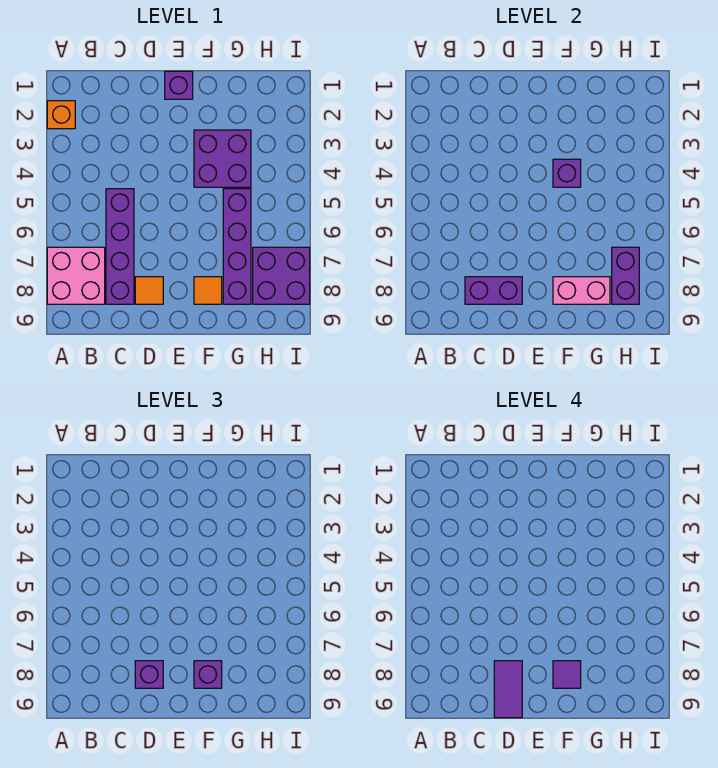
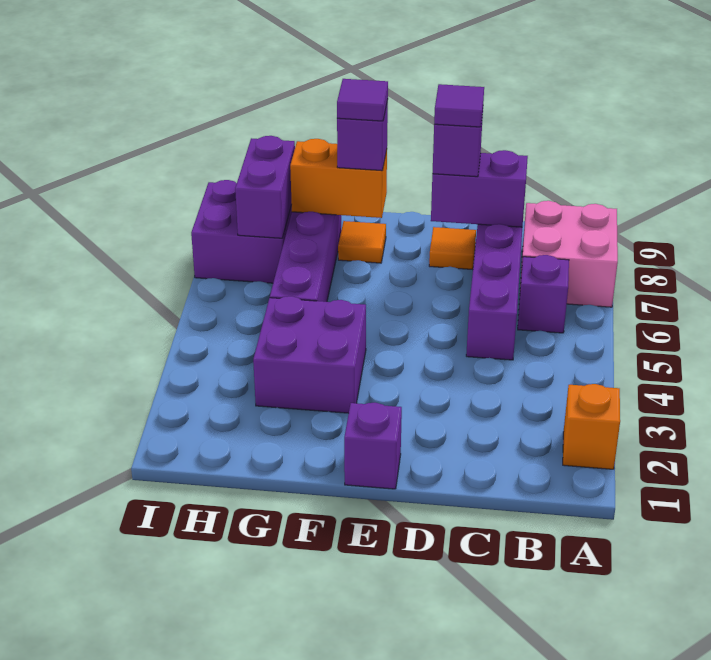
purple tile D8:D9 level 4 -> purple tile D8 level 4
purple brick F4 level 2 -> purple brick B6 level 1
pink brick F8:G8 level 2 -> orange brick F8:G8 level 2

